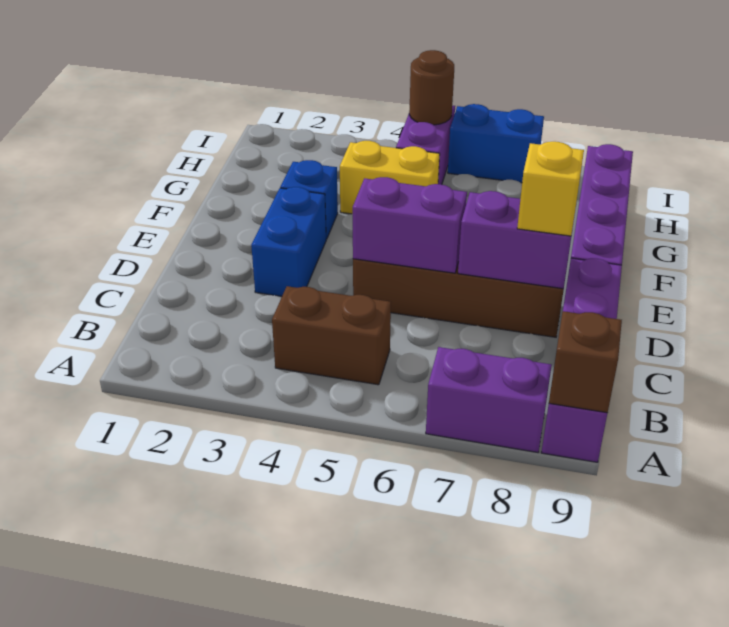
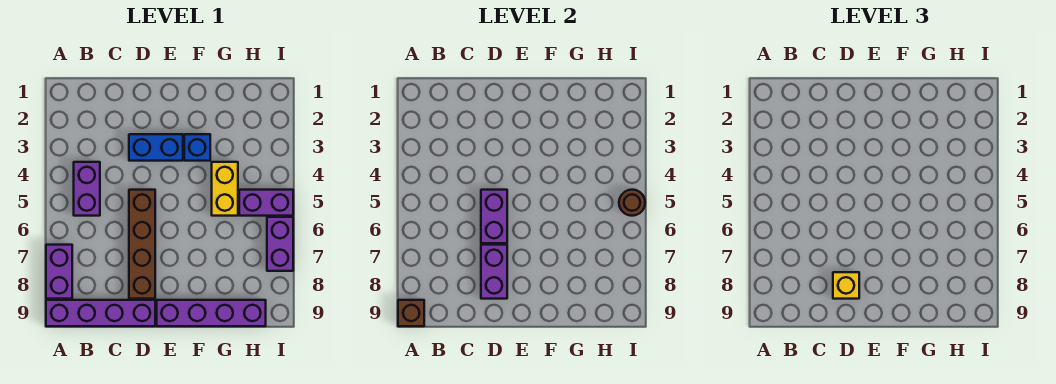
brown brick B4:B5 level 1 -> purple brick B4:B5 level 1
blue brick I6:I7 level 1 -> purple brick I6:I7 level 1

